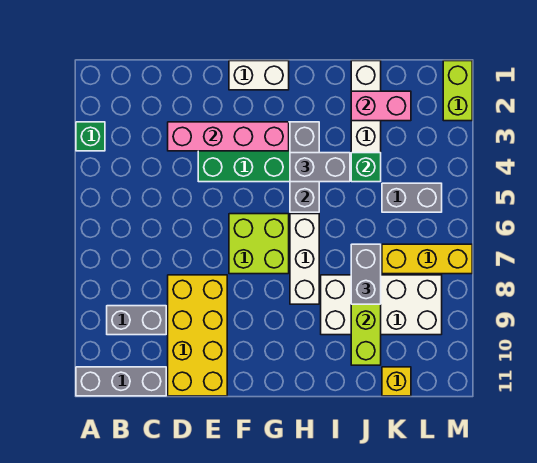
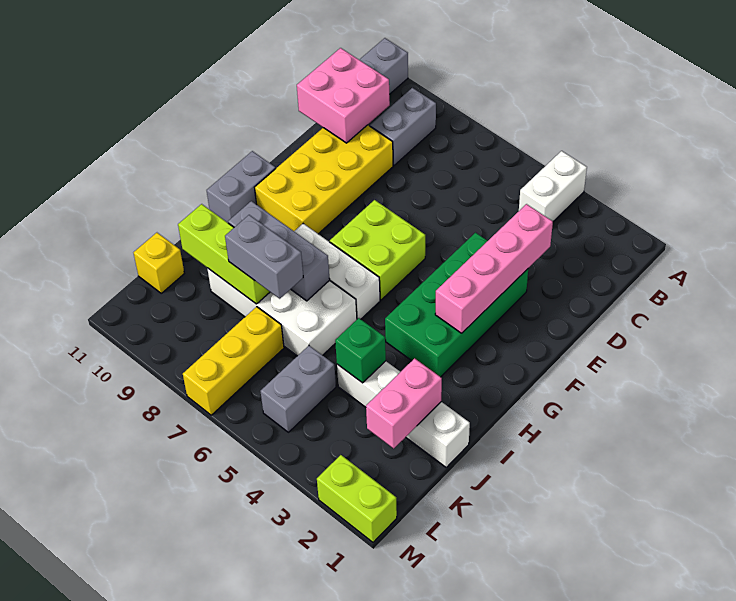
green brick A3 level 1 -> none
none -> pink brick C10:D11 level 2
yellow brick D8:E11 level 1 -> yellow brick D9:G10 level 1
white brick F1:G1 level 1 -> white brick A4:B4 level 1
grey brick H3:H5 level 2 -> grey brick I7:I9 level 2
grey brick H4:I4 level 3 -> grey brick G11:H11 level 1
white brick I8:L9 level 1 -> white brick I6:J9 level 1

